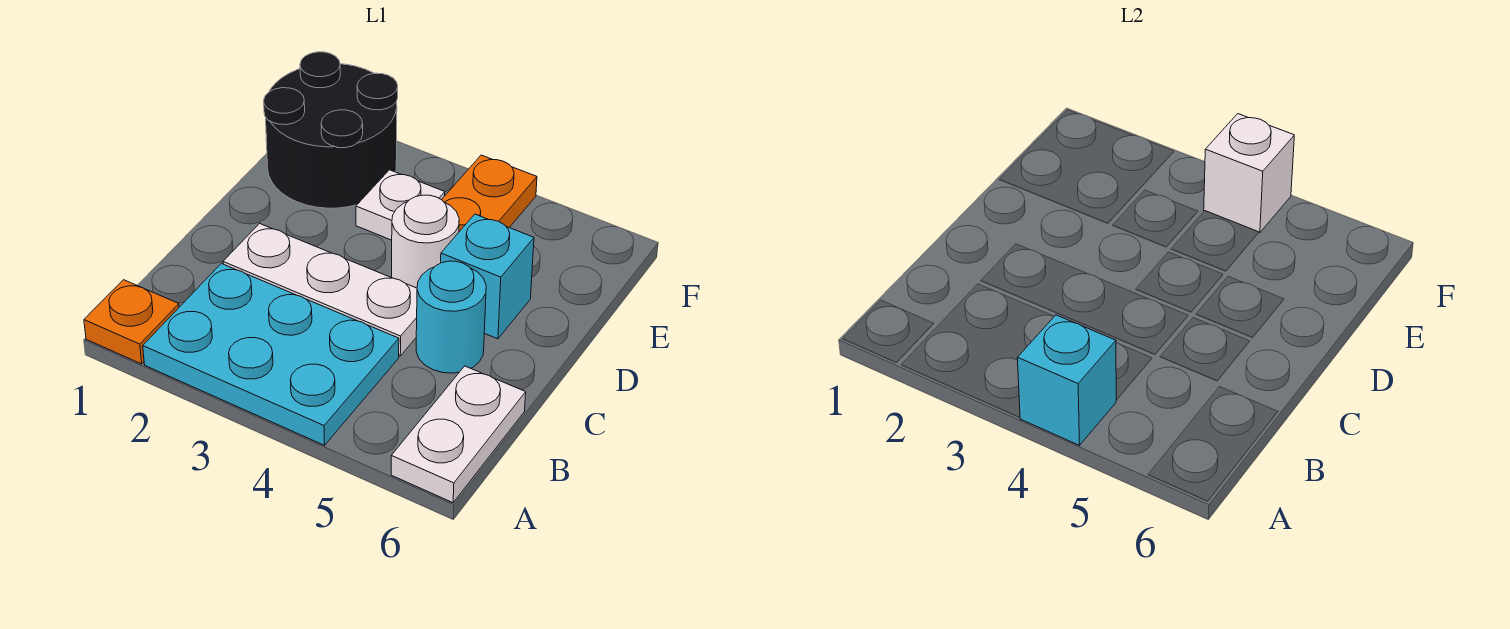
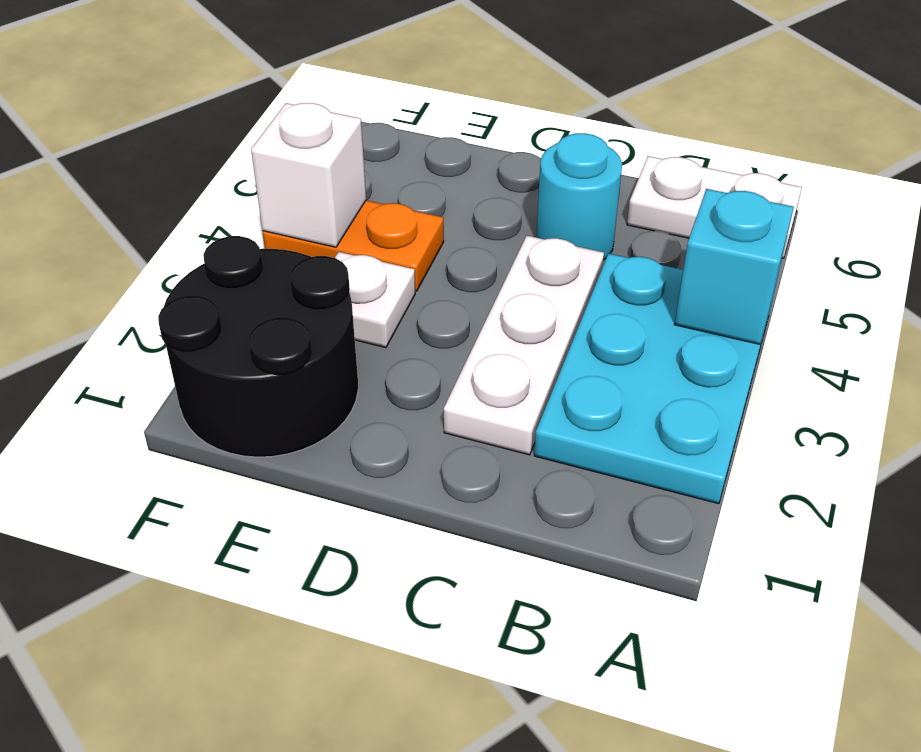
orange plate A1 level 1 -> none
white round brick D4 level 1 -> none
cyan brick D5 level 1 -> none

